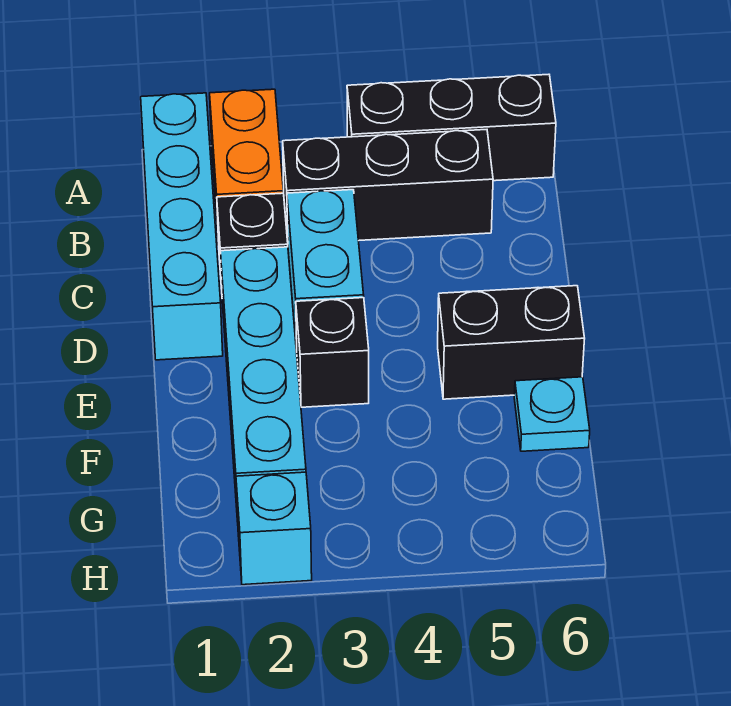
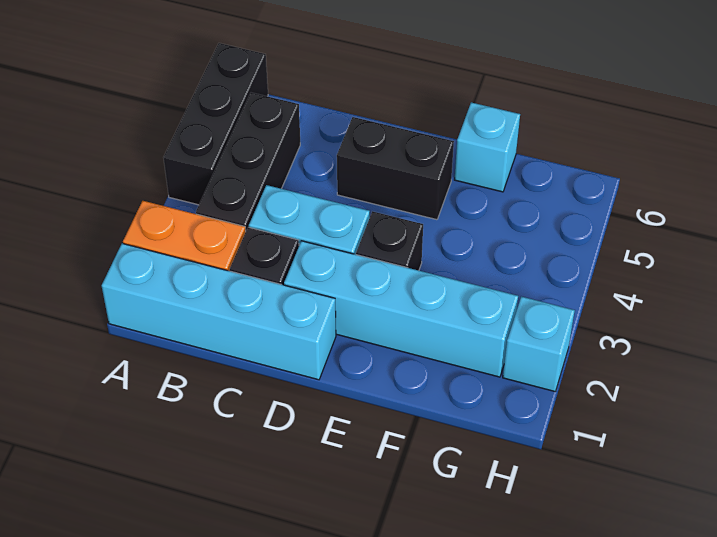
black brick E5:E6 level 1 -> black brick D5:E5 level 1
cyan plate F6 level 1 -> cyan brick F6 level 1

